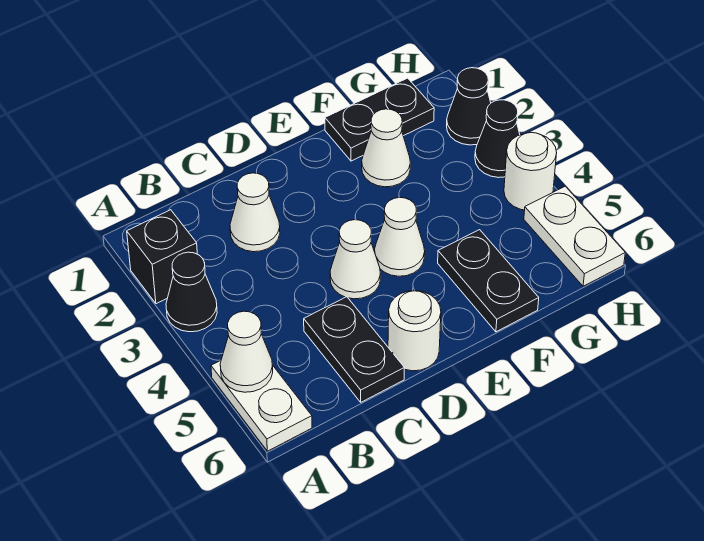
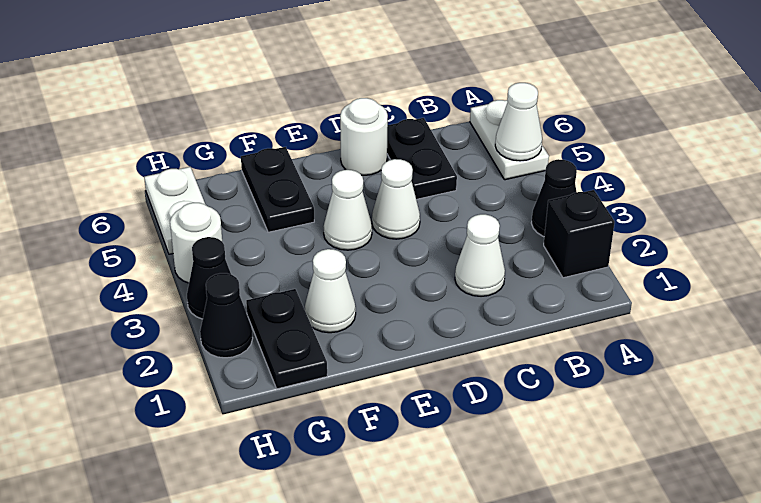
black plate F1:G1 level 1 -> black plate G1:G2 level 1

